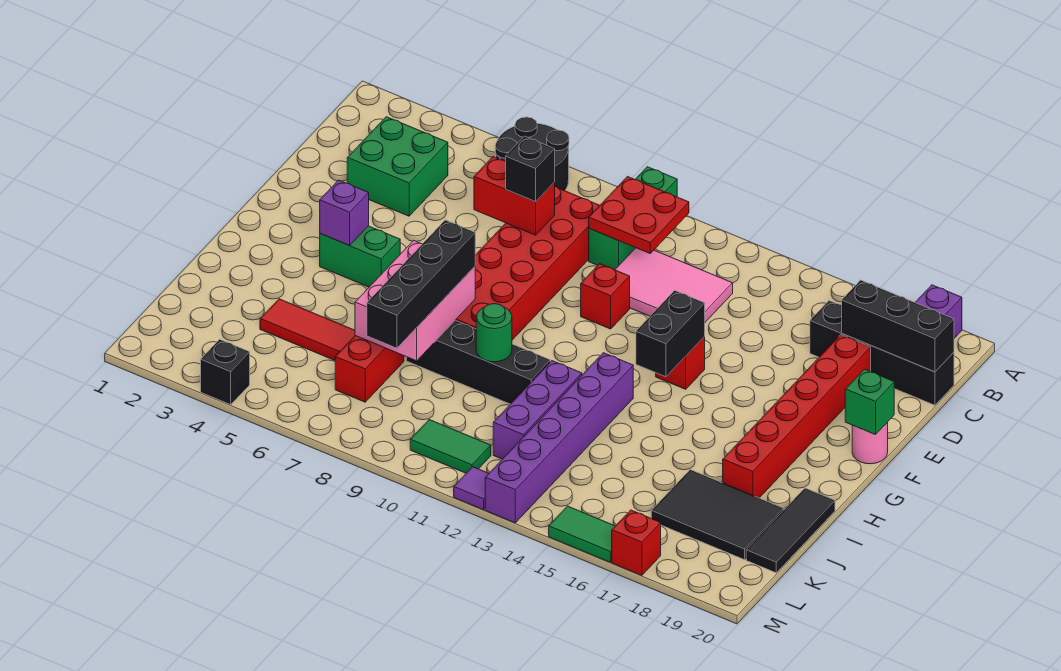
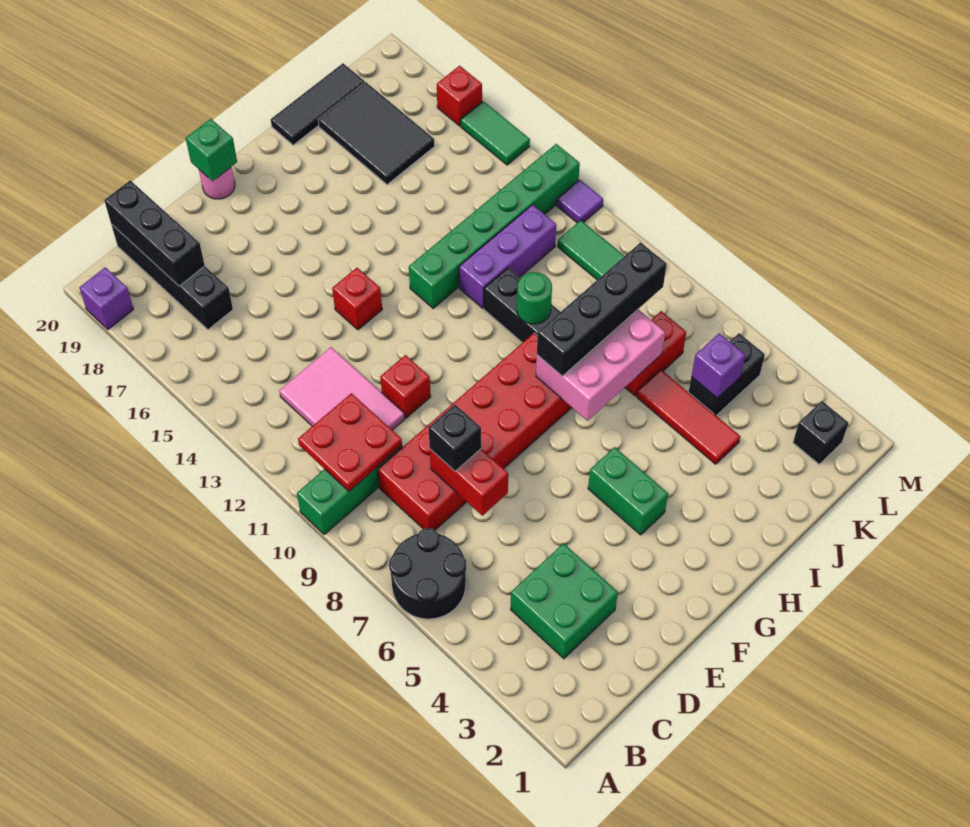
red brick D18:I18 level 1 -> none
black brick F14:G14 level 2 -> black brick K5:L5 level 1
purple brick G4 level 2 -> purple brick K5 level 2
purple brick H13:M13 level 1 -> green brick H13:M13 level 1
black brick M4 level 1 -> black brick L2 level 1

